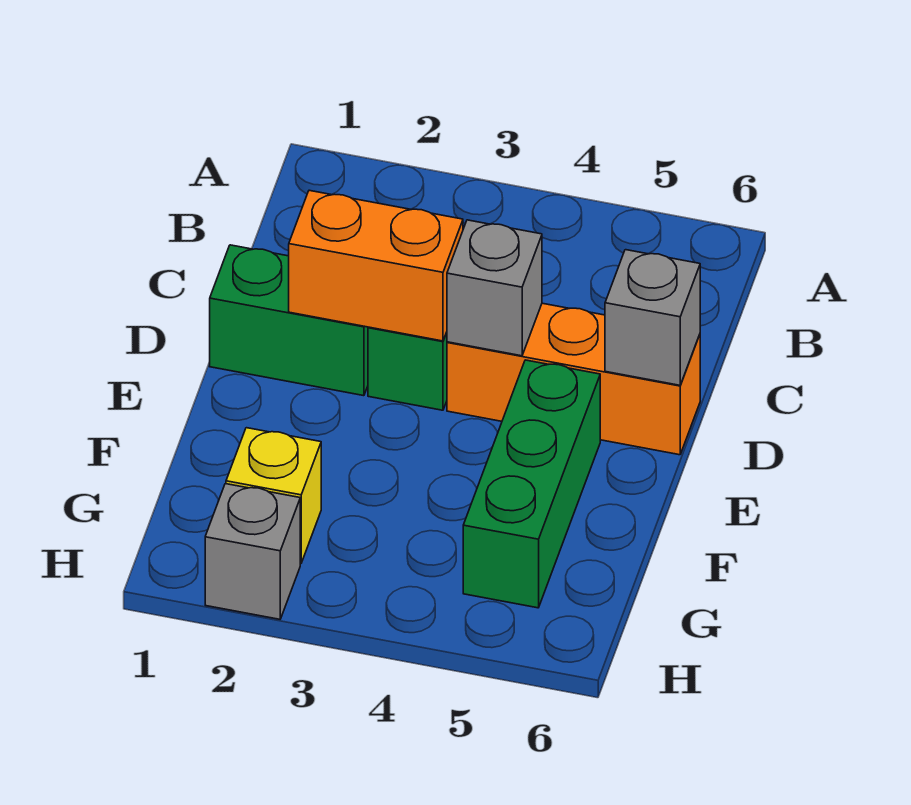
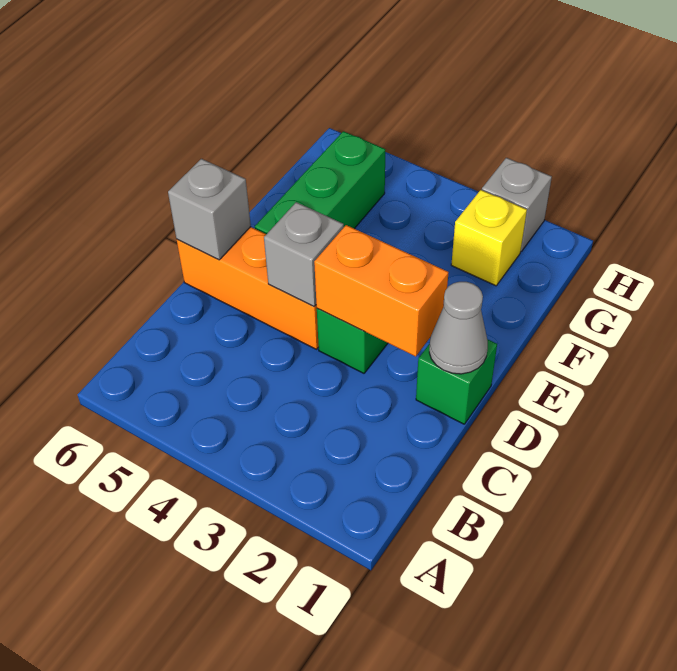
green brick D1:D2 level 1 -> green brick D1 level 1
none -> grey cone D1 level 2

